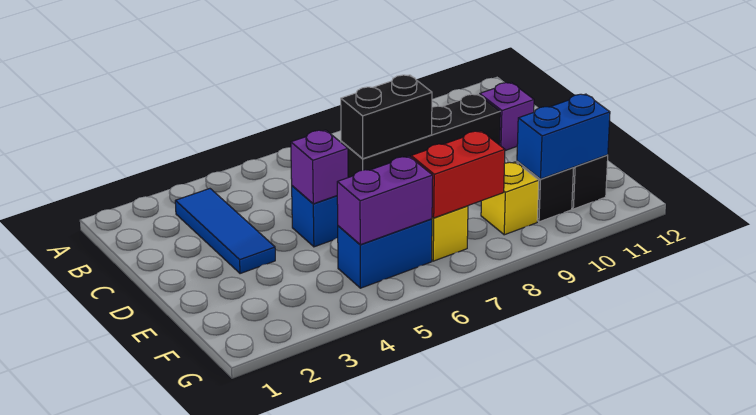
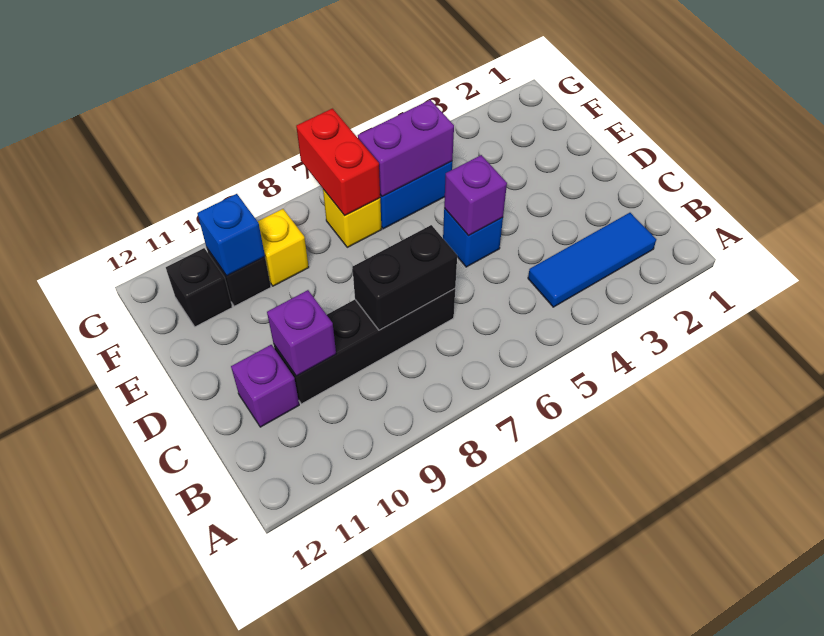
blue tile B3:D3 level 1 -> blue tile B2:B4 level 1
none -> purple brick C10 level 2
red brick F7:F8 level 2 -> red brick F7:G7 level 2
blue brick F10:F11 level 2 -> blue brick F10 level 2

